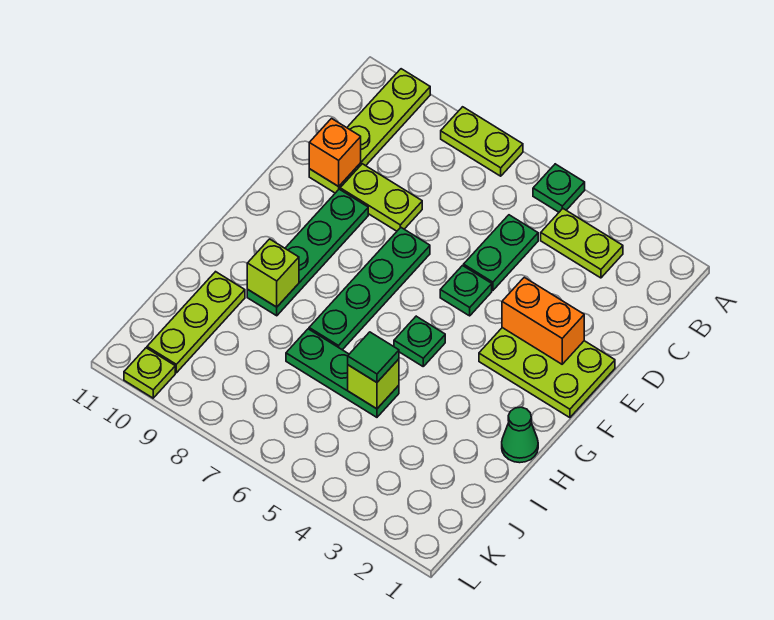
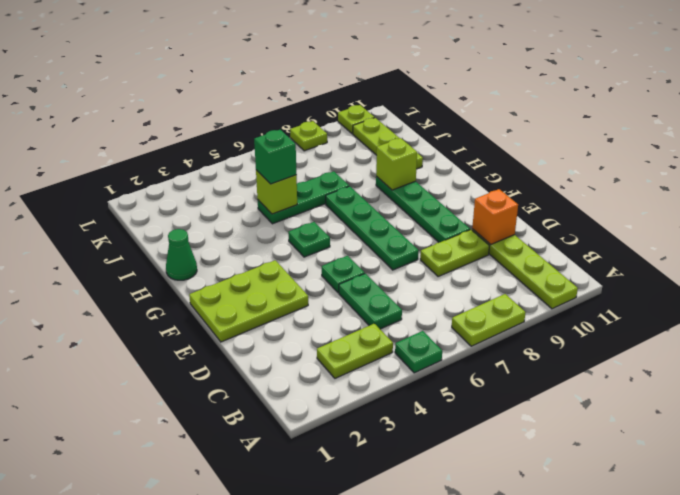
orange brick E2:E3 level 2 -> none
green tile I5 level 3 -> green brick I5 level 3
none -> lime plate L8 level 1

